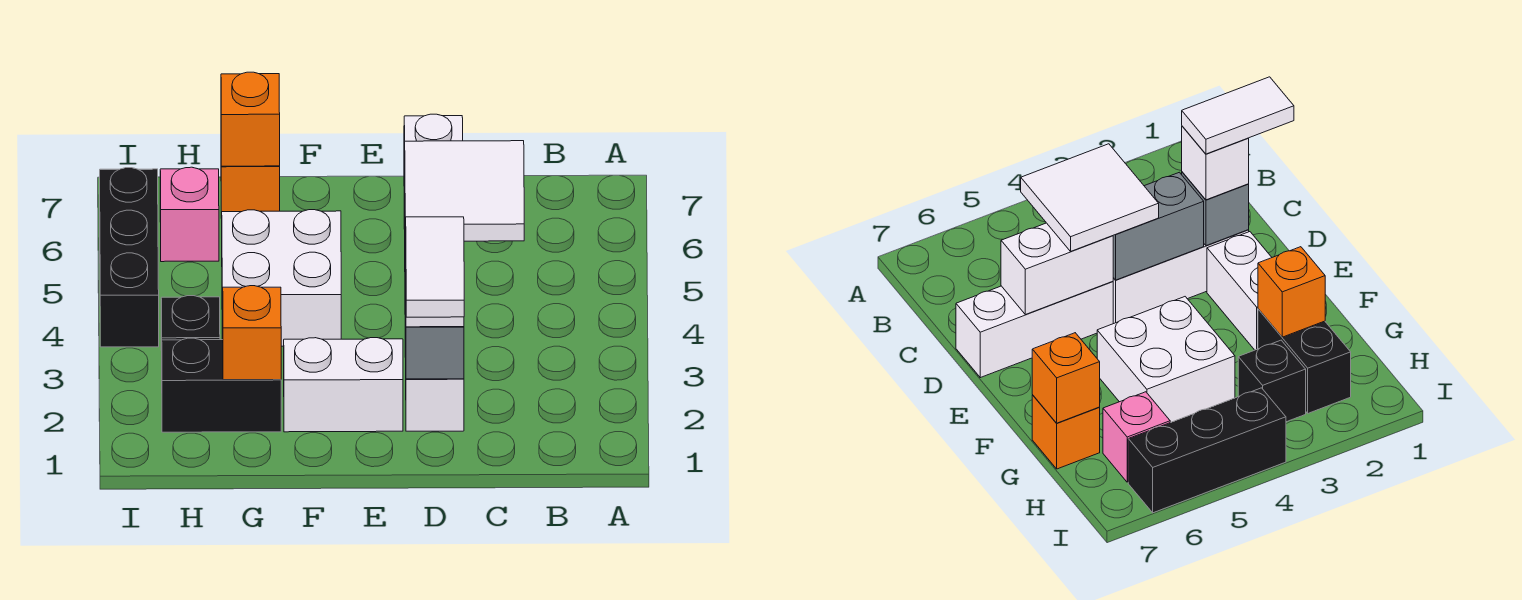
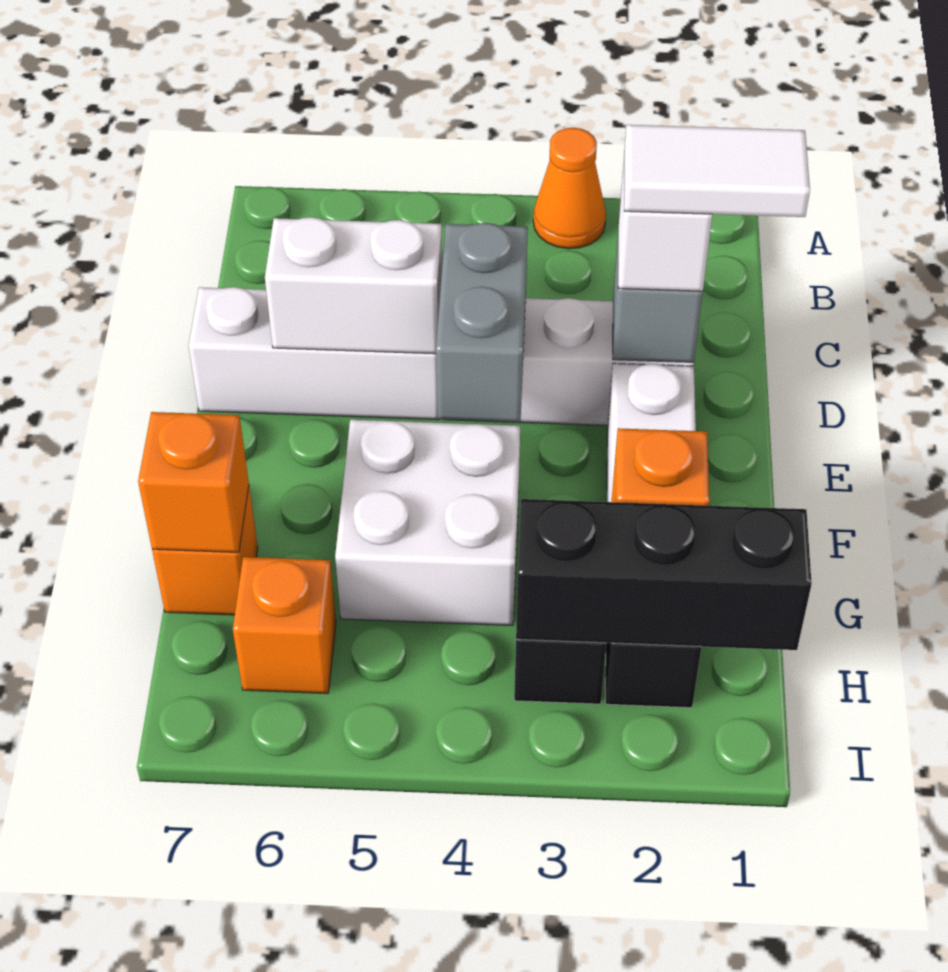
none -> orange cone A3 level 1
white tile C4:D5 level 3 -> none
grey brick D3:D4 level 2 -> grey brick D4:E4 level 2
pink brick H6 level 1 -> orange brick H6 level 1
black brick I4:I6 level 1 -> black brick H1:H3 level 2

